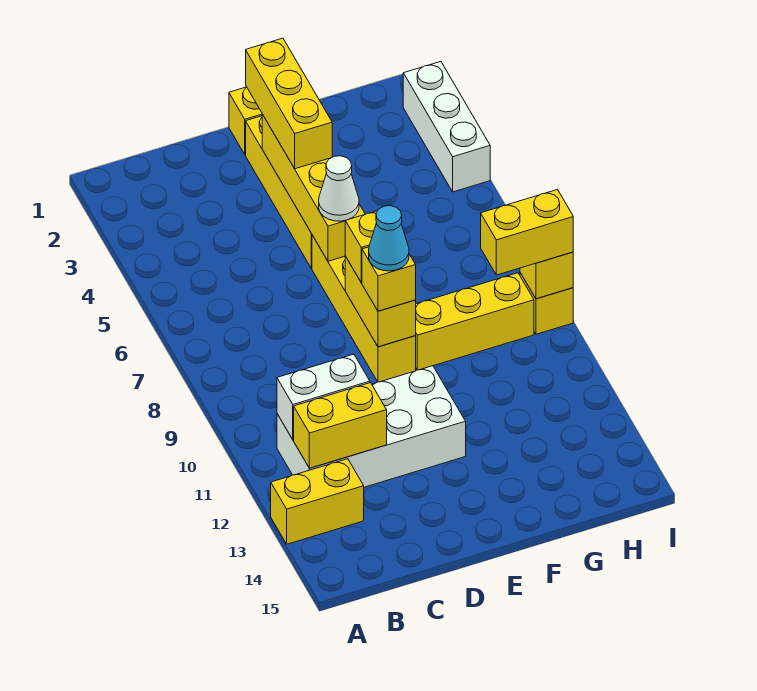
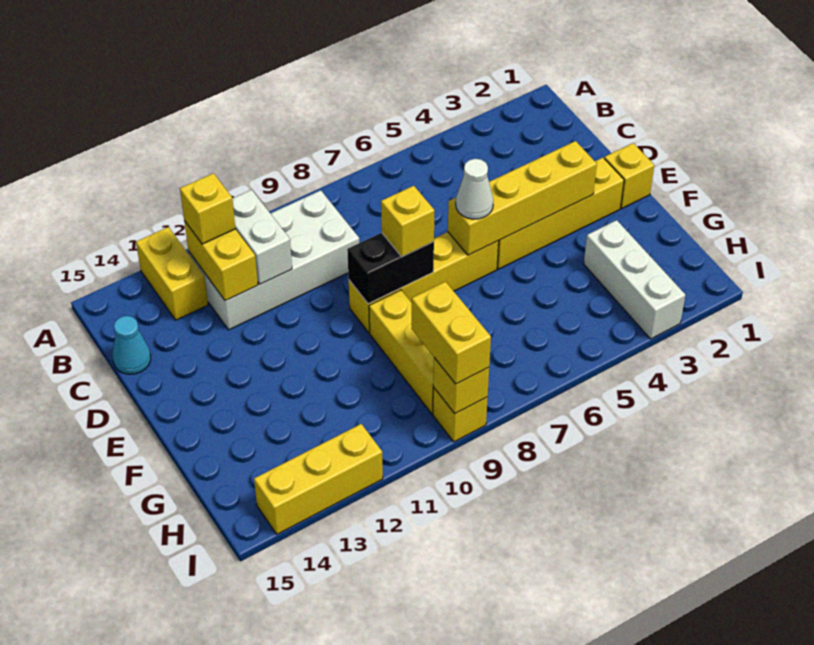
white brick B11:E12 level 1 -> white brick B9:C12 level 1
yellow brick E2:E4 level 3 -> yellow brick I12:I14 level 1
yellow brick E8:E9 level 2 -> black brick E8:E9 level 2
yellow brick E9 level 3 -> yellow brick B12 level 3
cyan cone E9 level 4 -> cyan cone C15 level 1
white brick I2:I4 level 1 -> white brick G3:I3 level 1

